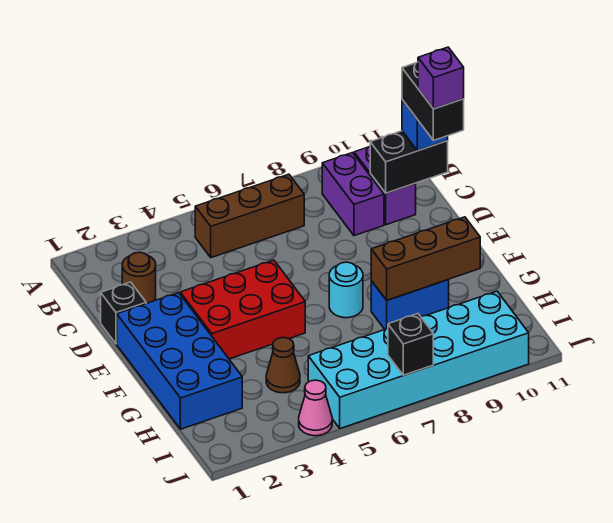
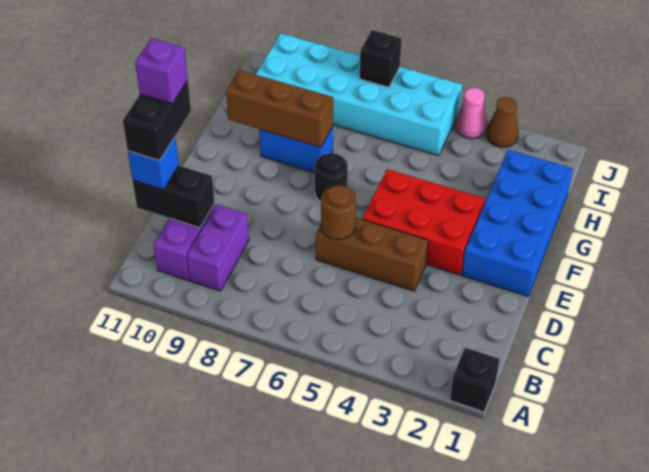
brown brick B5:B7 level 1 -> brown brick D4:D6 level 1
brown round brick C2 level 1 -> brown round brick D6 level 2
black brick D1 level 1 -> black brick A1 level 1
cyan round brick F7 level 1 -> black round brick F7 level 1
brown cone H4 level 1 -> brown cone J3 level 1

